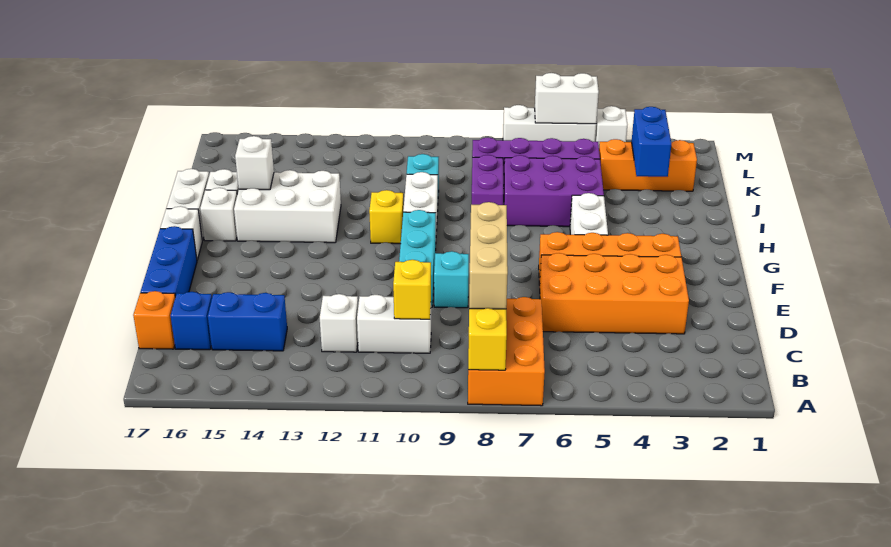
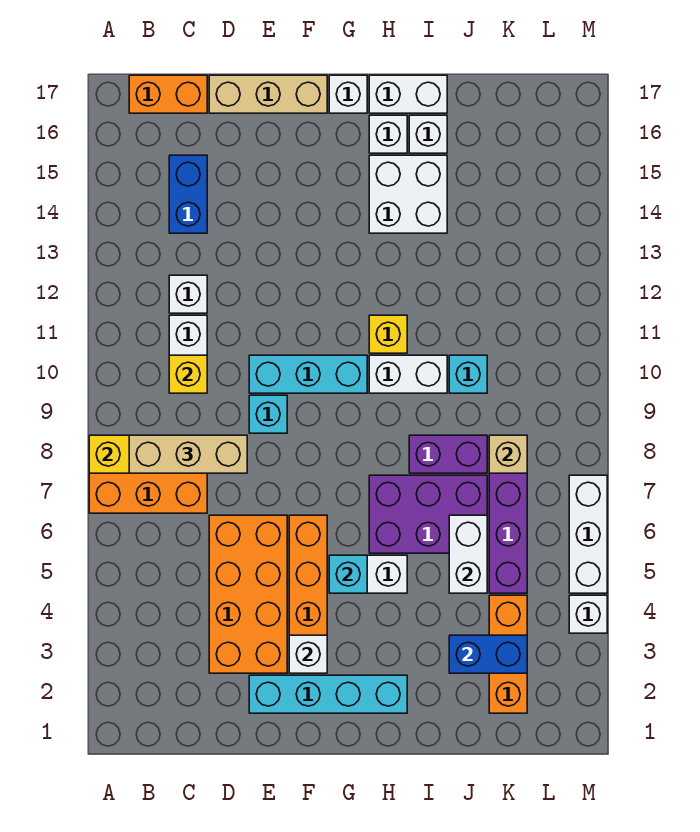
blue brick C16 level 1 -> none
orange brick C17 level 1 -> orange brick B17:C17 level 1
blue brick D17:F17 level 1 -> tan brick D17:F17 level 1
none -> cyan brick E2:H2 level 1
none -> cyan brick G5 level 2
white brick H13:I15 level 1 -> white brick H14:I15 level 1
purple brick I5:J7 level 1 -> purple brick H6:J7 level 1
white brick I15 level 2 -> white brick F3 level 2
none -> tan brick K8 level 2
white brick M5:M6 level 2 -> white brick J5:J6 level 2

